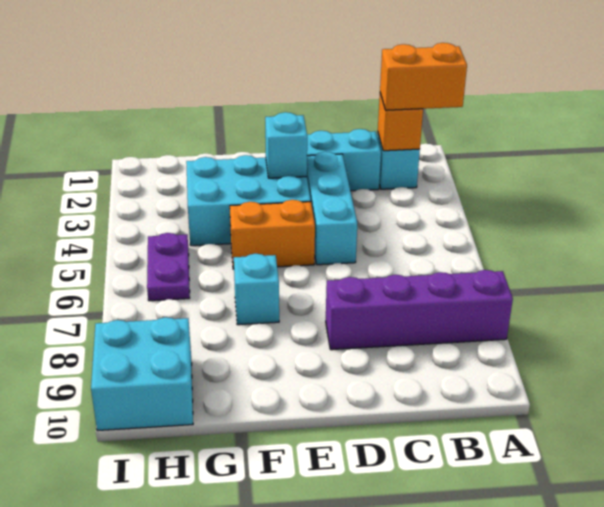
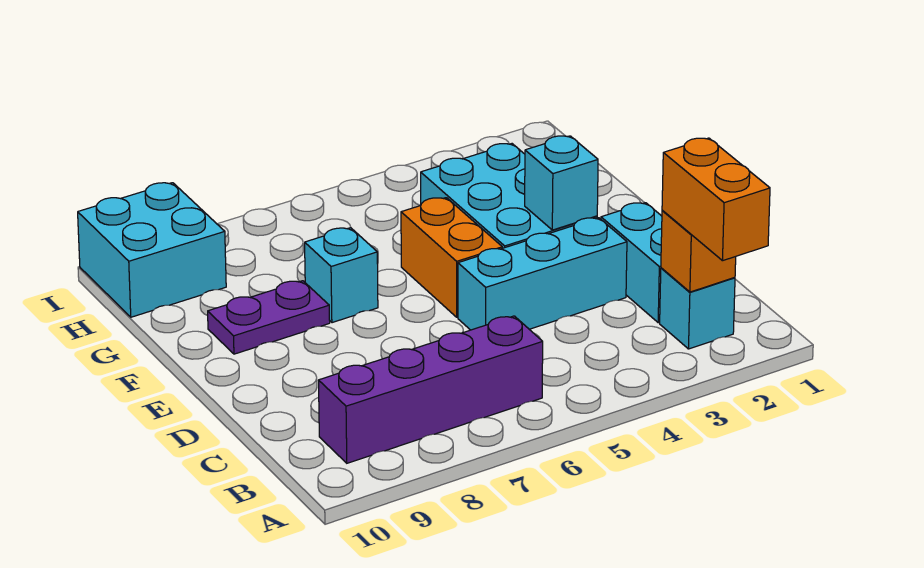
purple brick A8:D8 level 1 -> purple brick B6:B9 level 1
purple plate H5:H6 level 1 -> purple plate F8:F9 level 1

